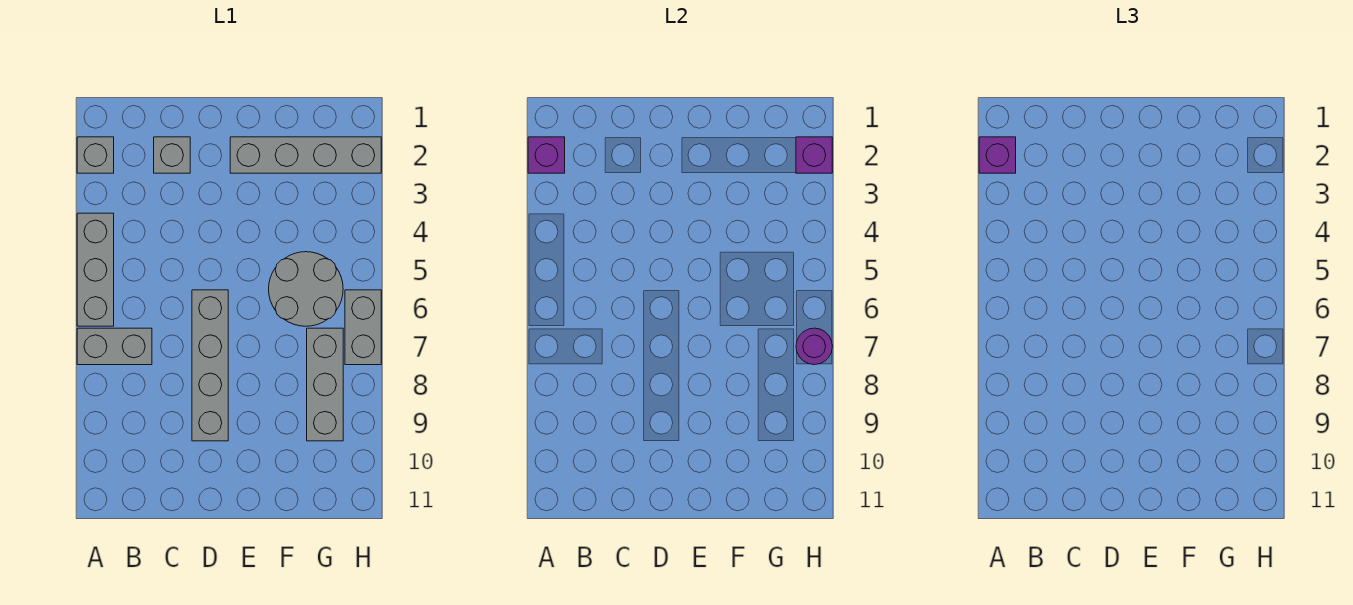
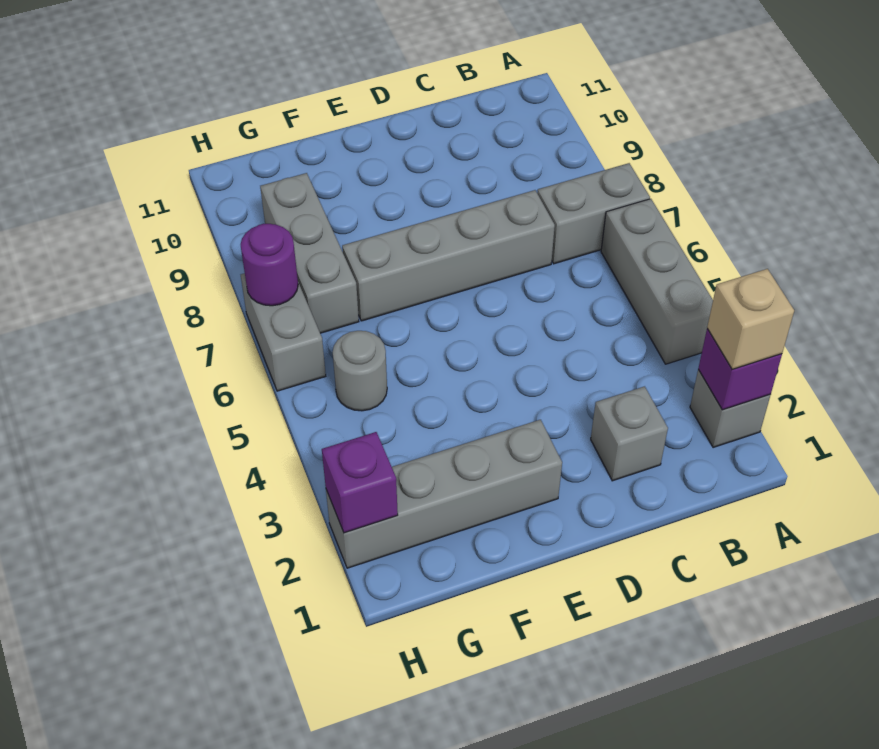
purple brick A2 level 3 -> tan brick A2 level 3
grey brick D6:D9 level 1 -> grey brick C7:F7 level 1
grey round brick F5:G6 level 1 -> grey round brick G5 level 1

